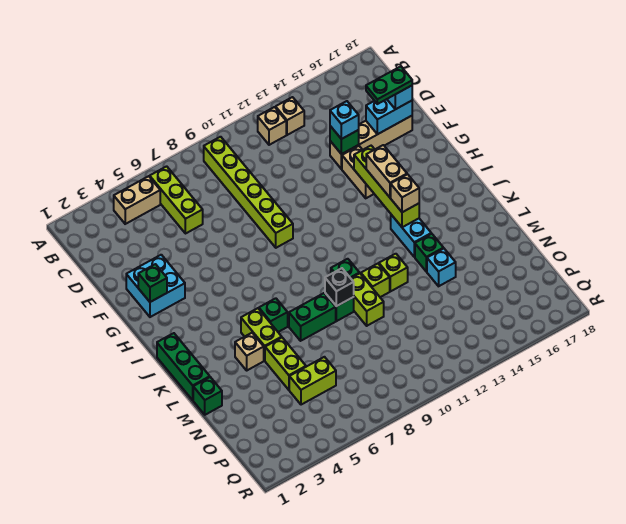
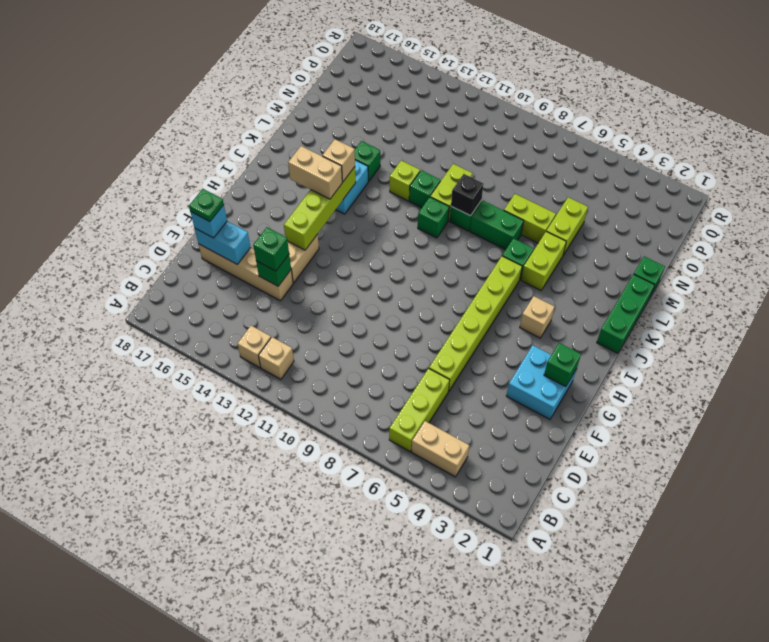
lime brick B9:G9 level 1 -> lime brick E6:J6 level 1
cyan brick E14 level 3 -> green brick E14 level 3
green plate E16:E17 level 4 -> green plate E17 level 4
tan brick H14:I14 level 3 -> tan brick I14:I15 level 3
tan brick L4 level 1 -> tan brick I4 level 1
lime brick L11 level 1 -> green brick L11 level 1
cyan brick M14 level 1 -> none
lime brick O5:O6 level 1 -> lime brick M6:M7 level 1

